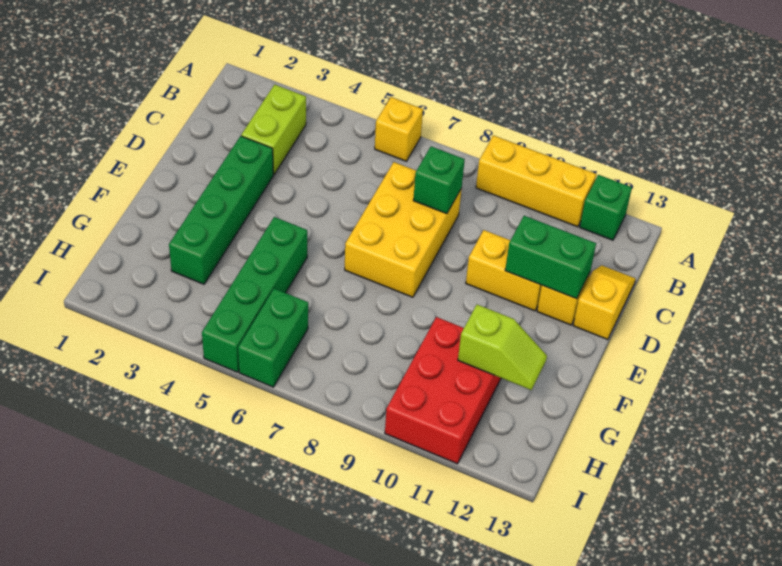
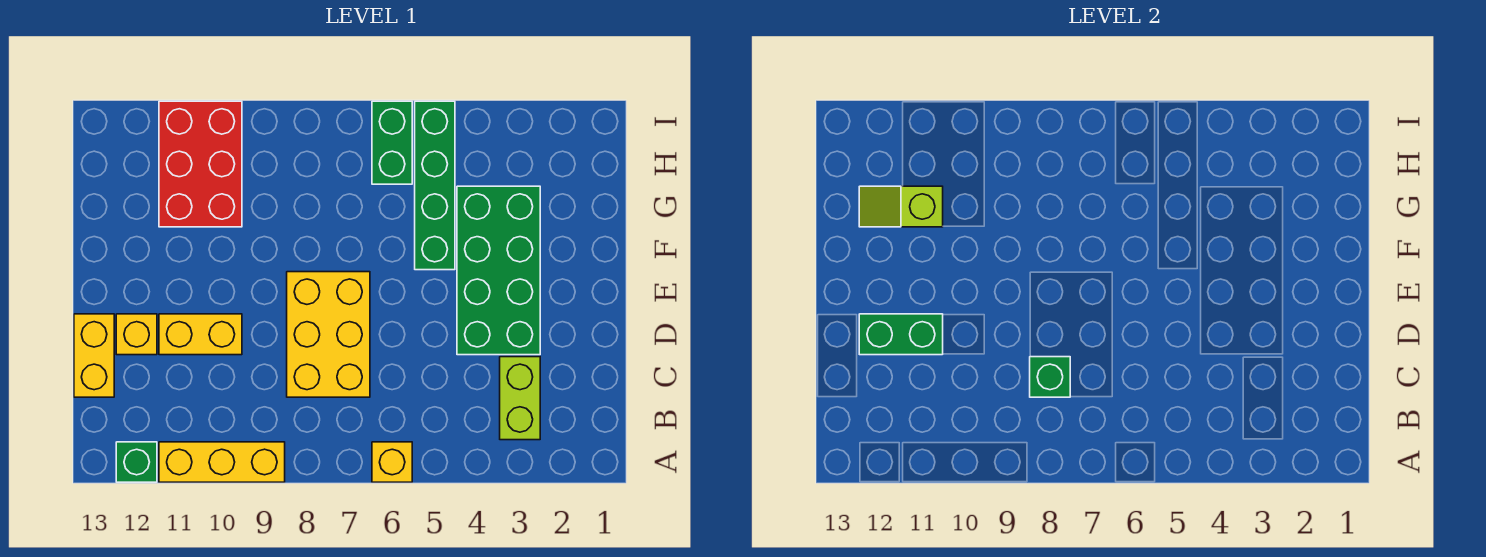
yellow slope C13:D13 level 1 top D -> yellow brick C13:D13 level 1
green brick D3:G3 level 1 -> green brick D3:G4 level 1

